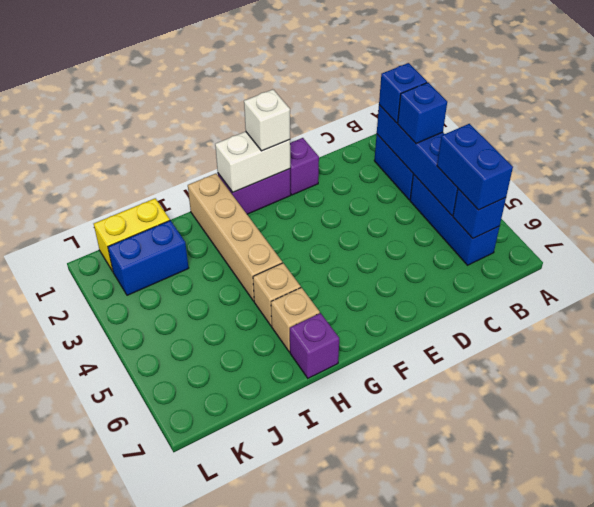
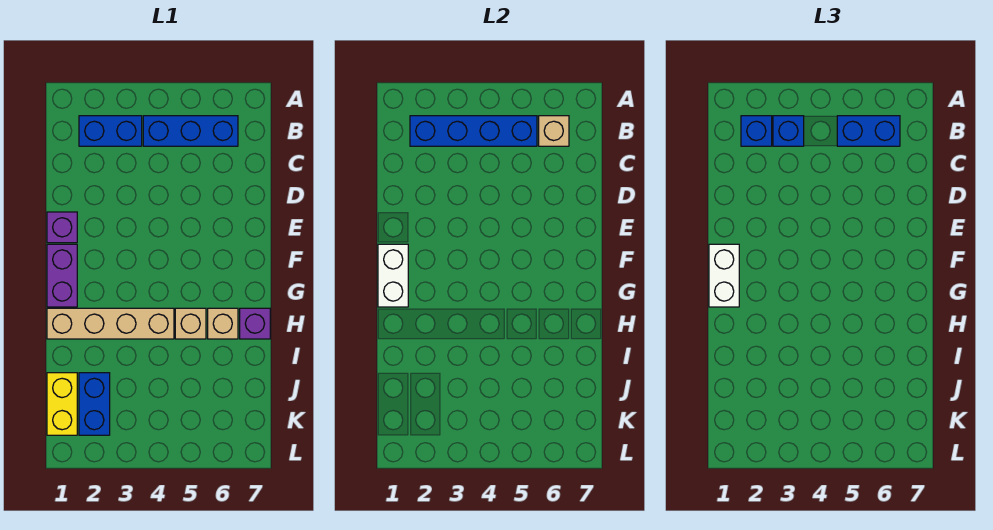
blue brick B6 level 2 -> tan brick B6 level 2
white brick F1 level 3 -> white brick F1:G1 level 3

